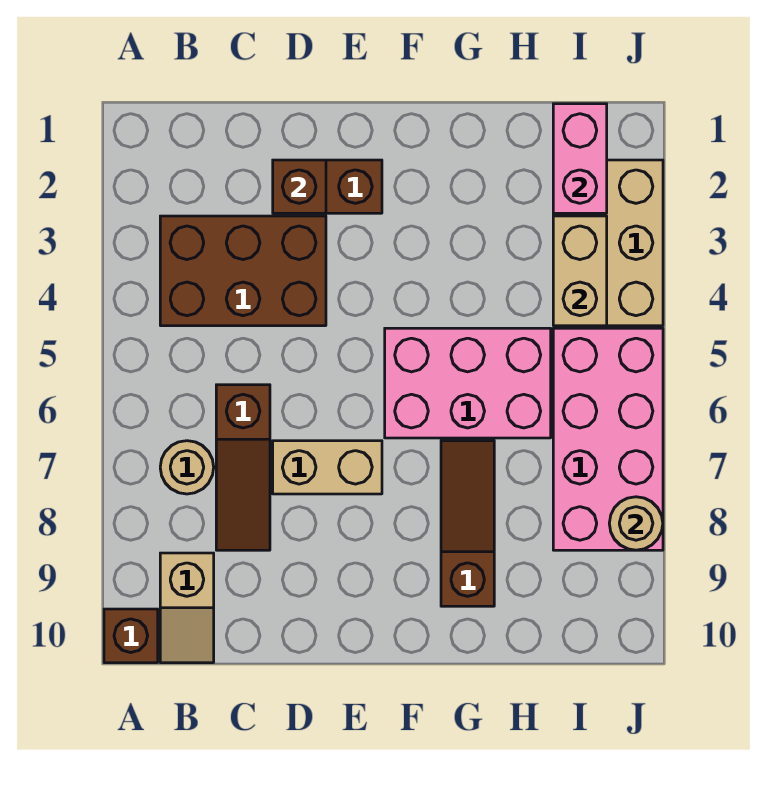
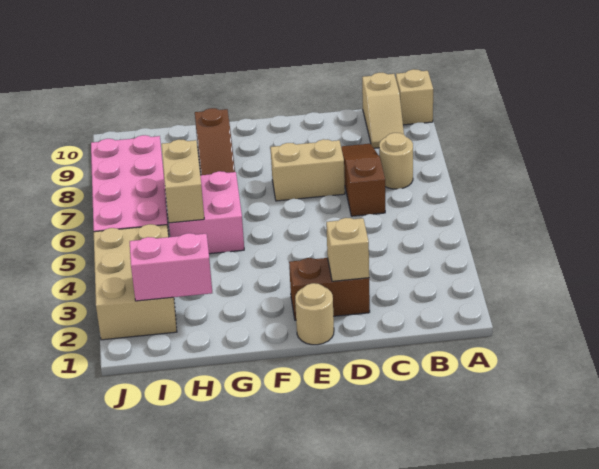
brown brick A10 level 1 -> tan brick A10 level 1
brown brick B3:D4 level 1 -> none
tan slope B9:B10 level 1 top 9 -> tan slope B9:B10 level 1 top 10
brown brick D2 level 2 -> tan brick D2 level 2
pink brick F5:H6 level 1 -> pink brick G5:H6 level 1
pink brick I1:I2 level 2 -> pink brick H2:I2 level 2
tan brick I3:I4 level 2 -> tan brick H5:H6 level 2
tan round brick J8 level 2 -> tan round brick E1 level 1

